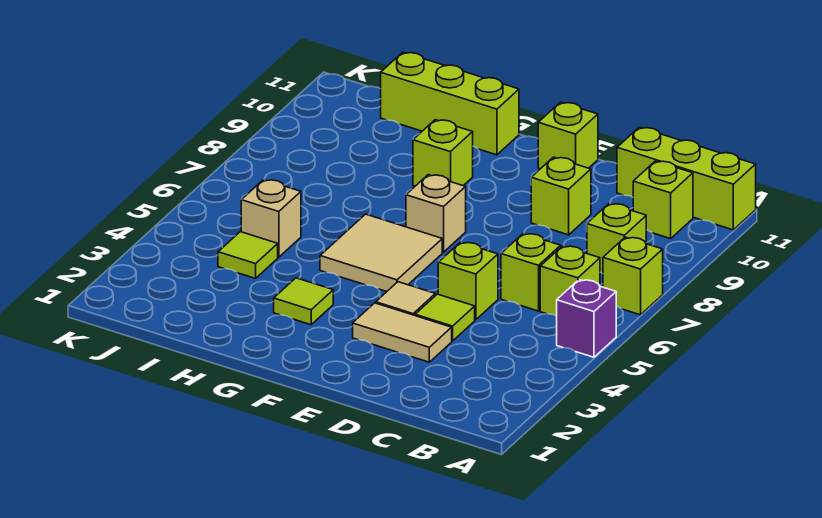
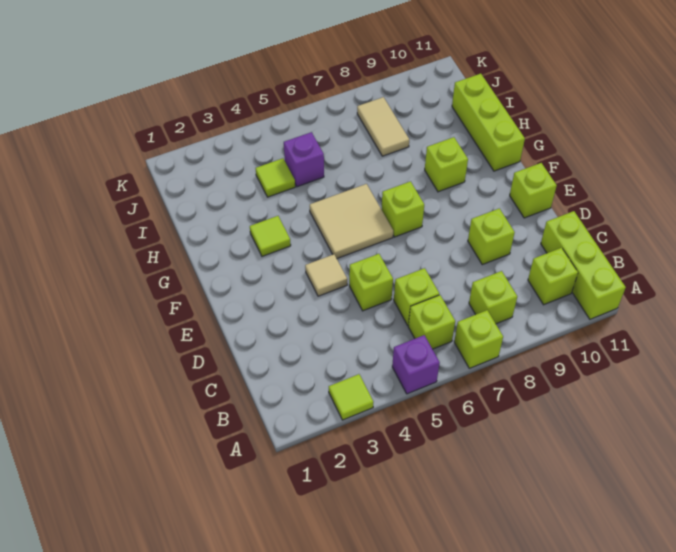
tan tile D3:E3 level 1 -> tan tile I8:J8 level 1
lime tile D4 level 1 -> lime tile A3 level 1
tan brick F7 level 1 -> lime brick F7 level 1
tan brick I5 level 1 -> purple brick I5 level 1

